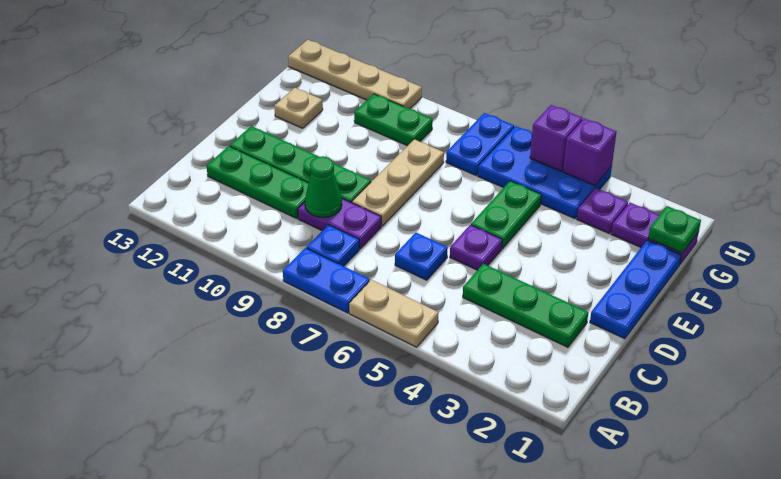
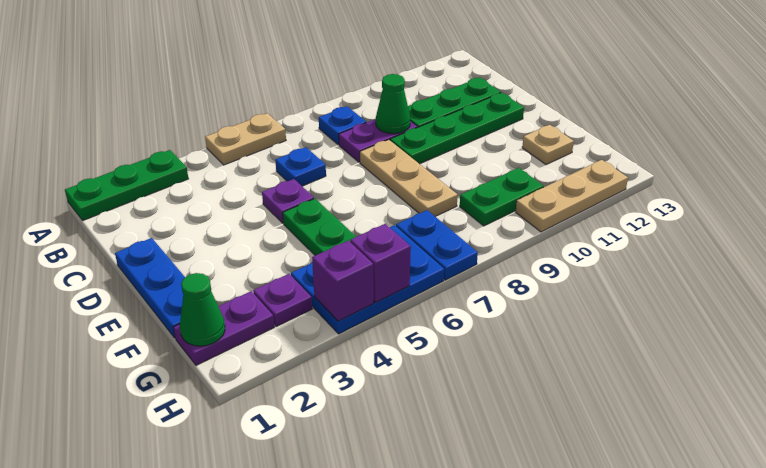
blue plate A7:A8 level 1 -> none
green plate C2:C4 level 1 -> green plate A1:A3 level 1
green plate G1 level 2 -> green cone G1 level 2
tan plate H10:H13 level 1 -> tan plate H10:H12 level 1

